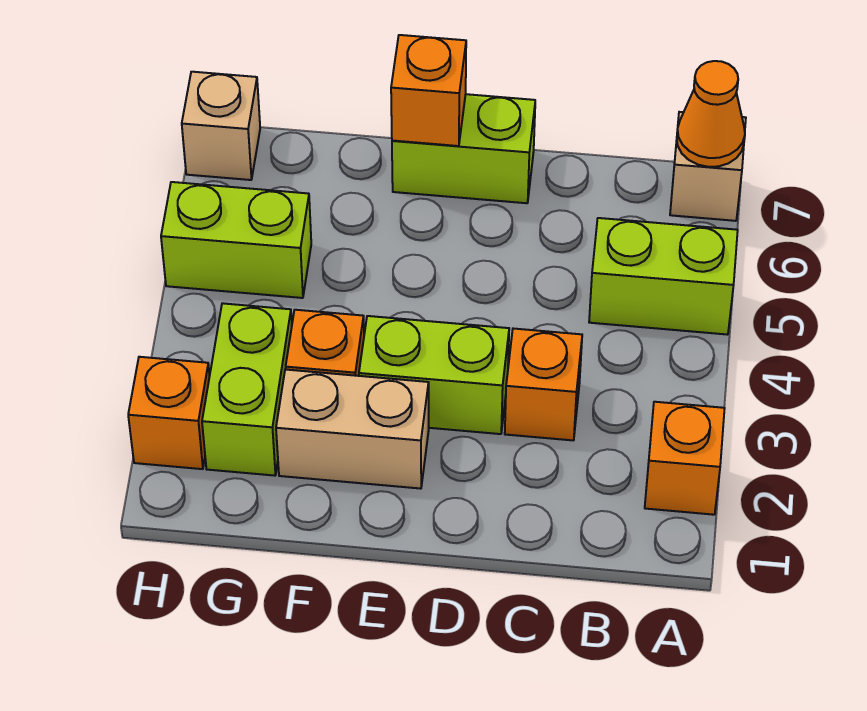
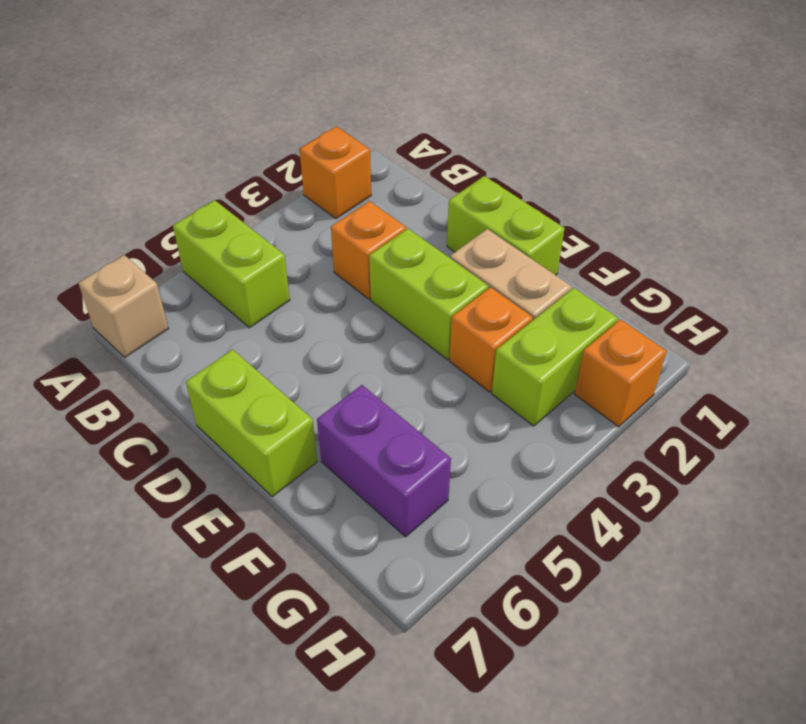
orange cone A7 level 2 -> none
orange brick E7 level 2 -> none
none -> purple brick F6:G6 level 1
lime brick G5:H5 level 1 -> lime brick D1:E1 level 1
tan brick H7 level 1 -> none

